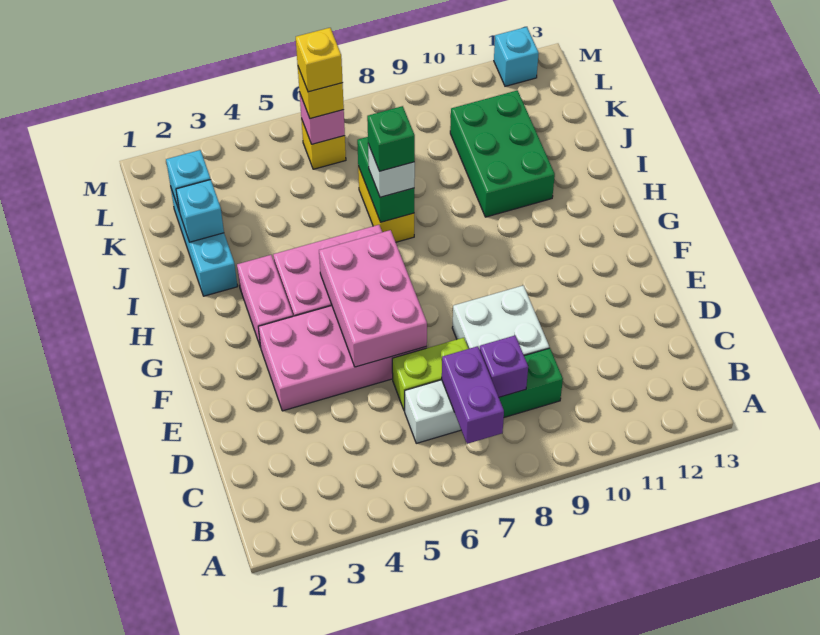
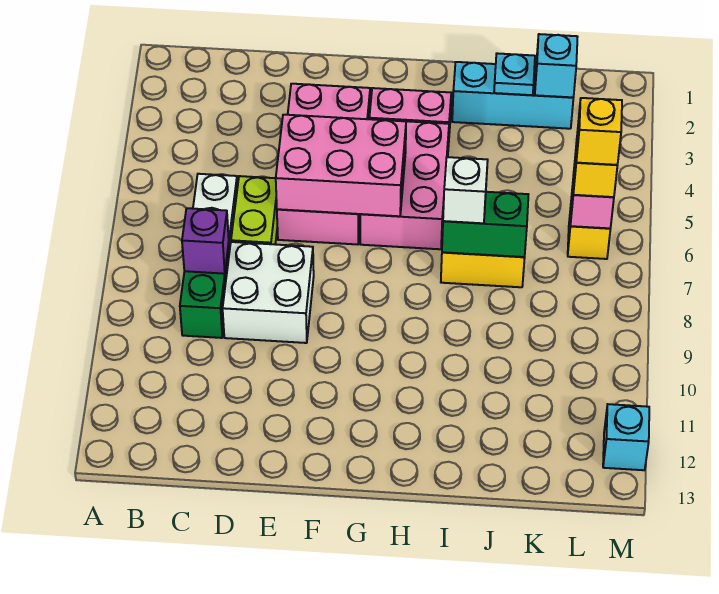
purple brick B7:C7 level 2 -> none
green brick I7 level 4 -> none
green brick I10:K11 level 1 -> none
cyan brick J2 level 2 -> cyan plate J2 level 2

